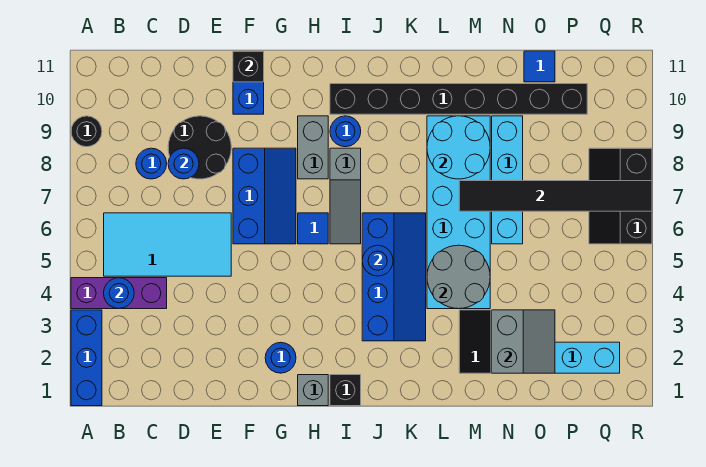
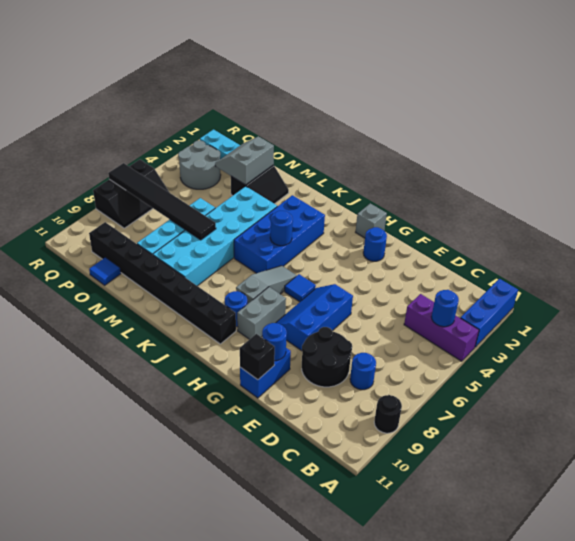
cyan tile B5:E6 level 1 -> none
blue round brick D8 level 2 -> blue round brick F10 level 2
black brick I1 level 1 -> none
blue slope J3:K6 level 1 top J -> blue brick J3:K6 level 1
grey round brick L4:M5 level 2 -> grey round brick P3:Q4 level 1
cyan round brick L8:M9 level 2 -> none

